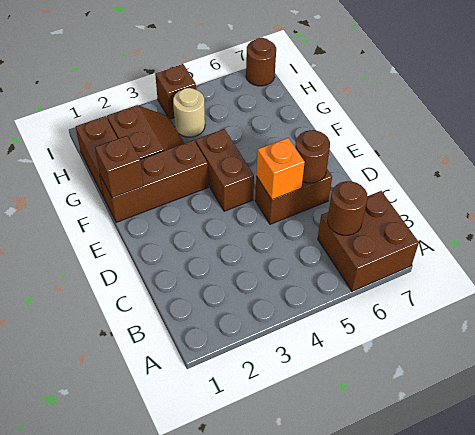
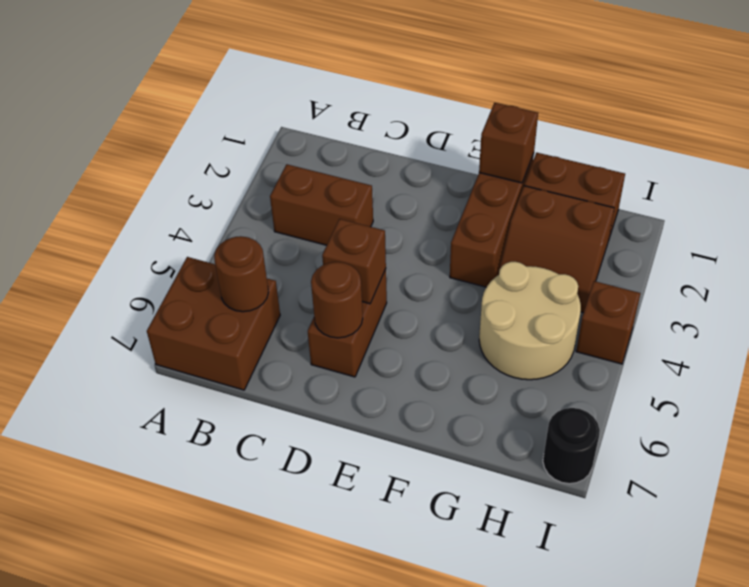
orange brick D5 level 2 -> brown brick D5 level 2
brown brick E4:F4 level 1 -> brown brick B3:C3 level 1
tan round brick H4 level 1 -> tan round brick G4:H5 level 1
brown round brick I7 level 1 -> black round brick I7 level 1

